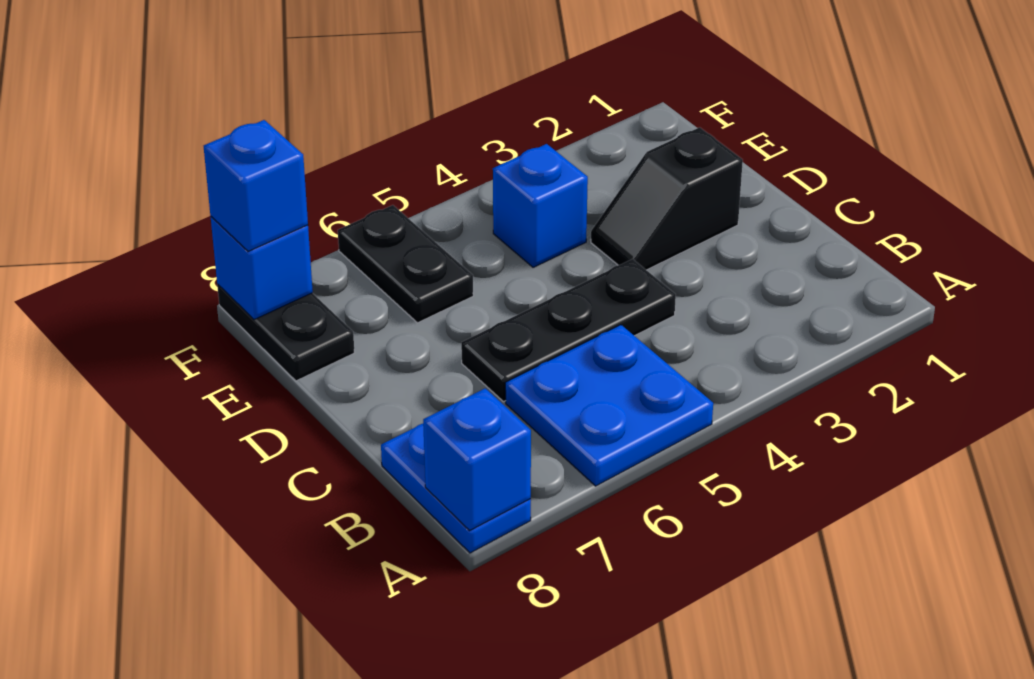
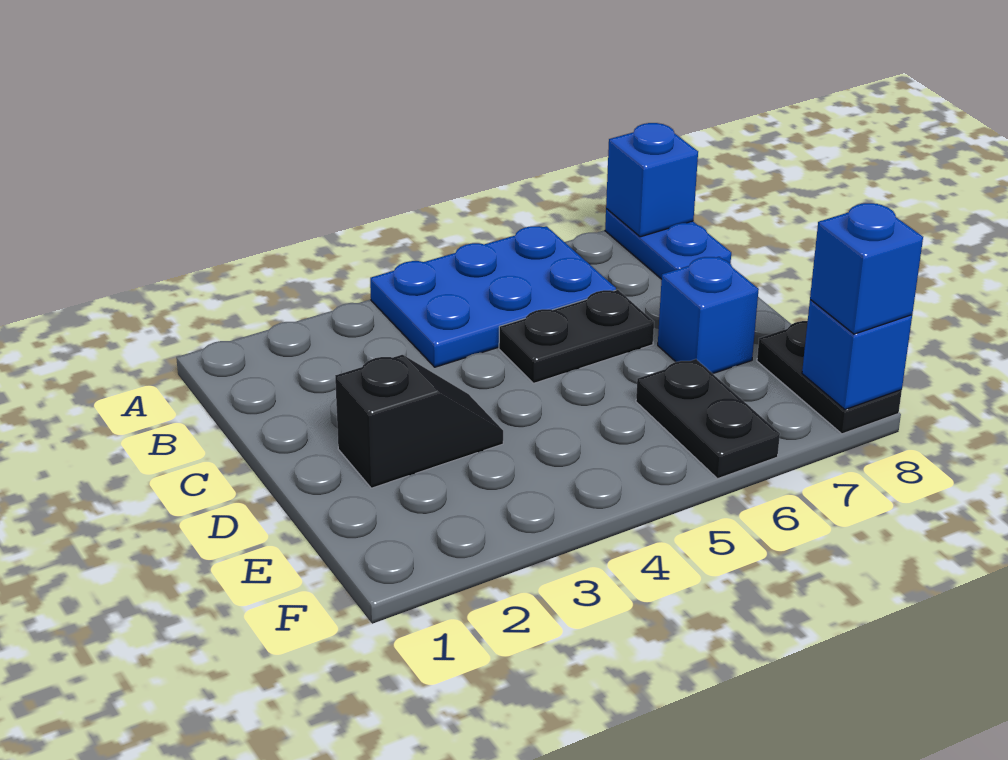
blue plate A5:B6 level 1 -> blue plate A4:B6 level 1
black plate C4:C6 level 1 -> black plate C5:C6 level 1
blue brick E4 level 1 -> blue brick D7 level 1

